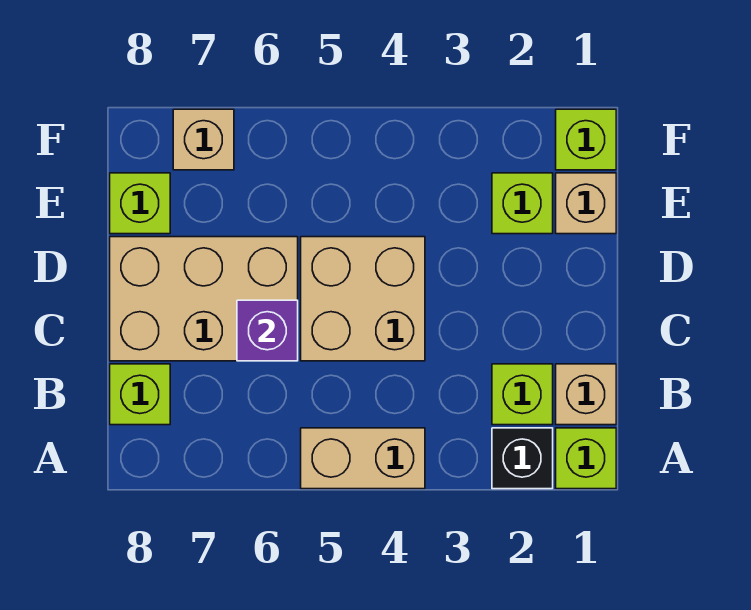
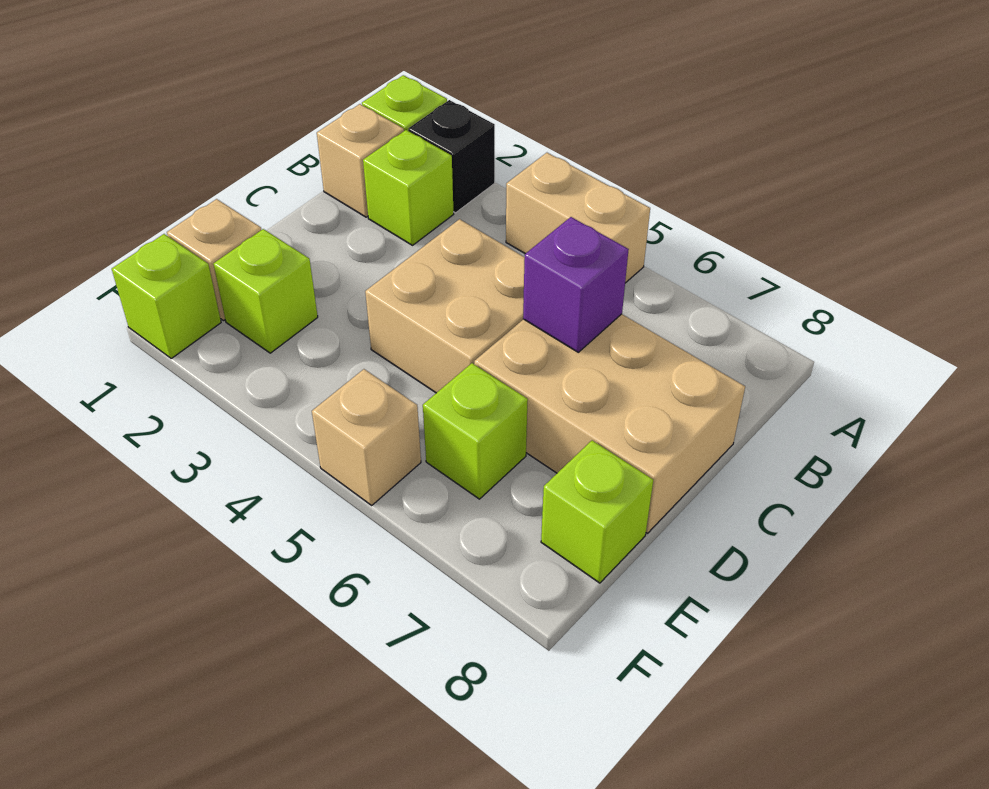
lime brick B8 level 1 -> lime brick E6 level 1
tan brick F7 level 1 -> tan brick F5 level 1

